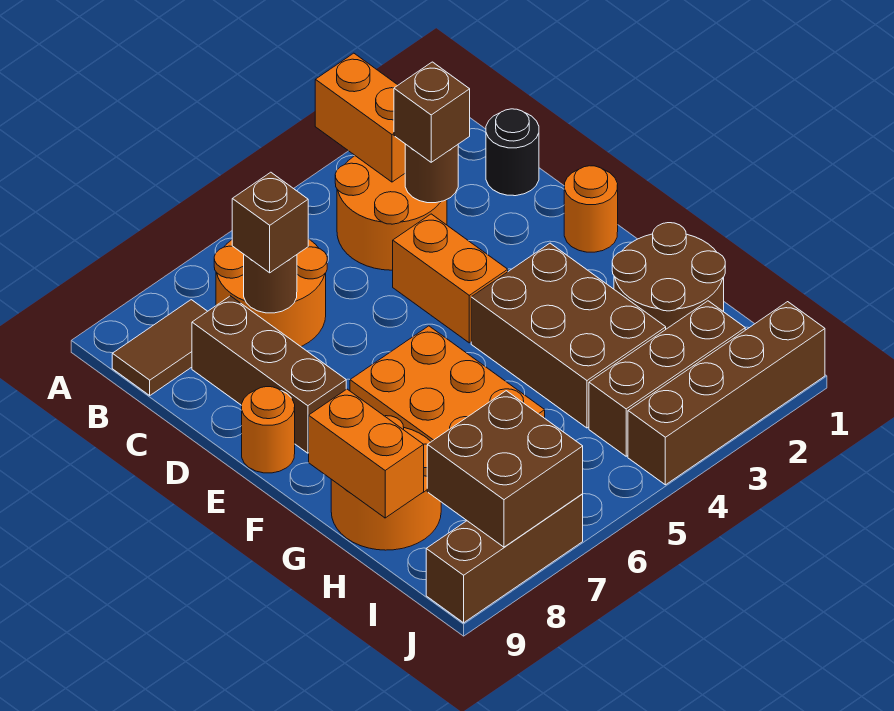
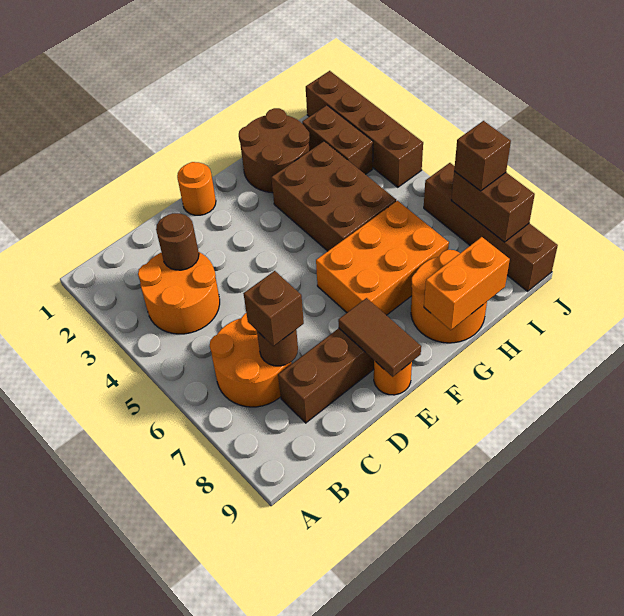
orange brick A3:B3 level 2 -> none
brown tile B8:B9 level 1 -> brown tile E8:E9 level 2
black round brick C1 level 1 -> none
brown brick C3 level 3 -> brown brick J7 level 3
orange brick D4:E4 level 1 -> none
brown brick F3:H4 level 1 -> brown brick G3:H5 level 1
brown brick I2:I4 level 1 -> brown brick I2:I3 level 1
brown brick I7:J8 level 2 -> brown brick J7:J8 level 2
brown brick J7:J9 level 1 -> brown brick J6:J9 level 1

